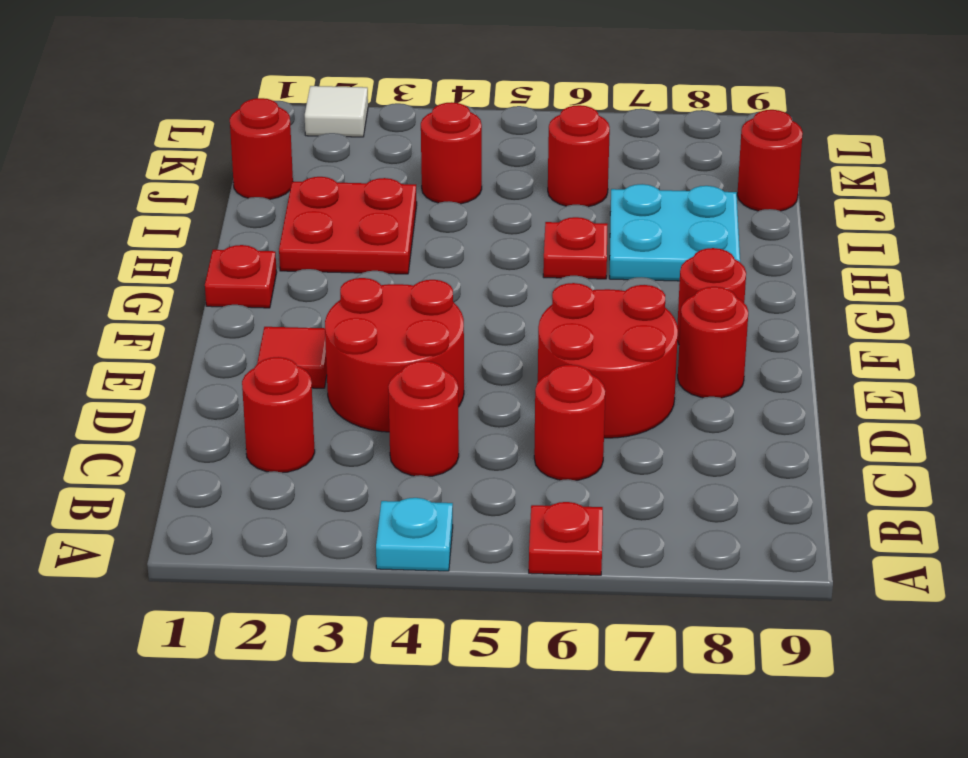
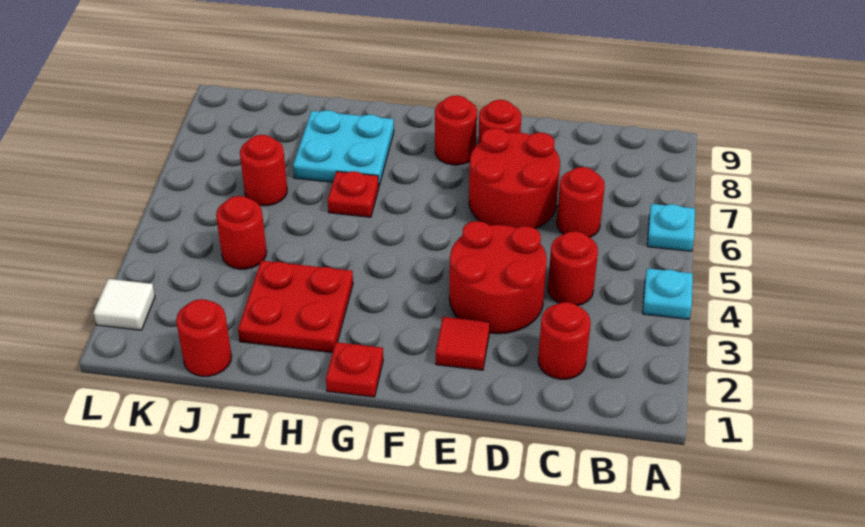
red plate A6 level 1 -> cyan plate A6 level 1
red round brick J9 level 1 -> none

